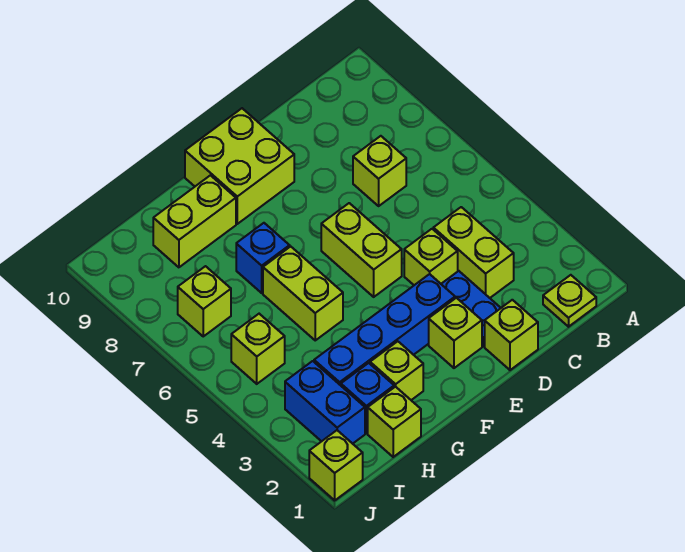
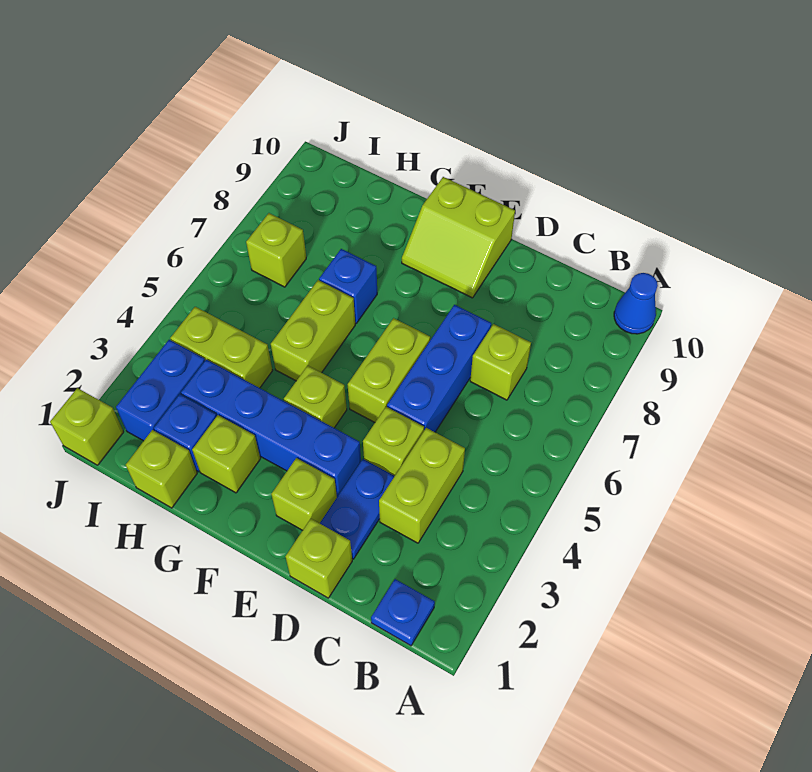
none -> blue cone A10 level 1
lime plate B1 level 1 -> blue plate B1 level 1
none -> blue brick D5:D7 level 1
lime brick E9:F10 level 1 -> lime slope E9:F10 level 1 top 10
lime brick G9:H9 level 1 -> lime brick H4:I4 level 1
lime brick I5 level 1 -> lime brick F4 level 1

